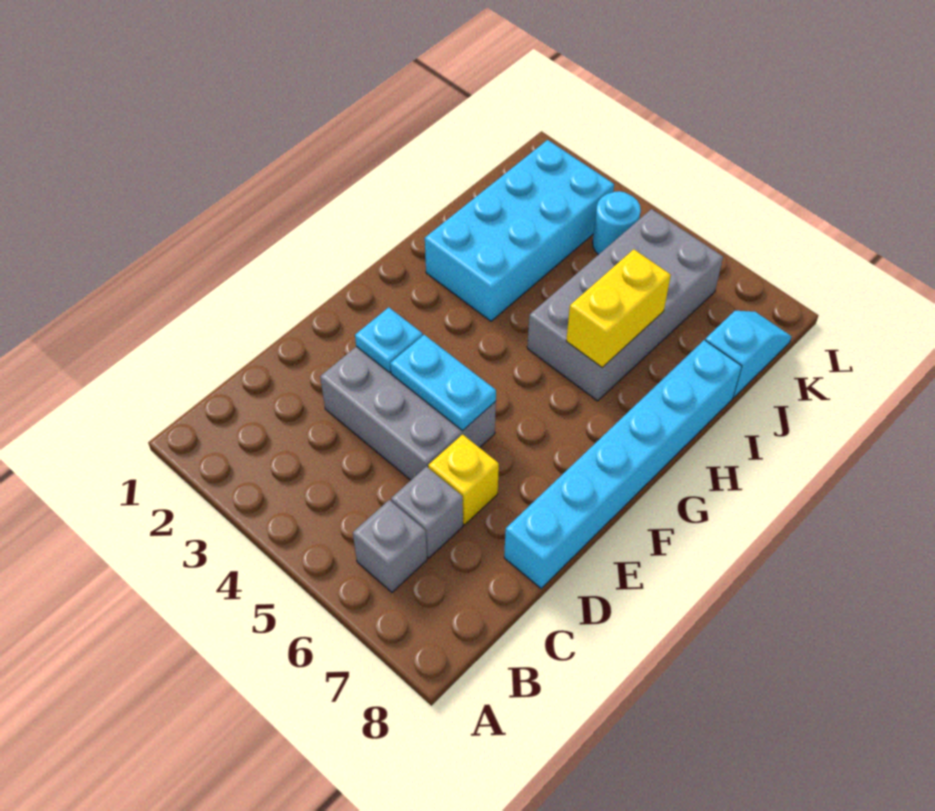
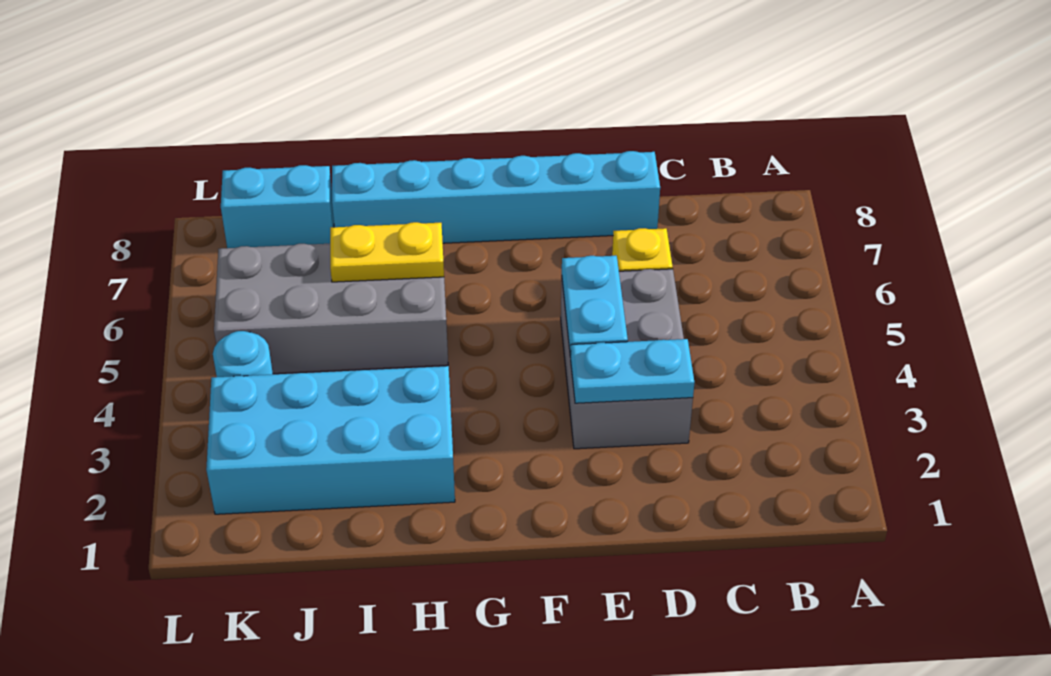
grey brick B6 level 1 -> none
grey brick C6 level 1 -> none
cyan plate E3 level 2 -> cyan plate D3:E3 level 2
yellow brick H6:I6 level 2 -> yellow plate H6:I6 level 2
cyan slope J8:K8 level 1 top J -> cyan brick J8:K8 level 1

